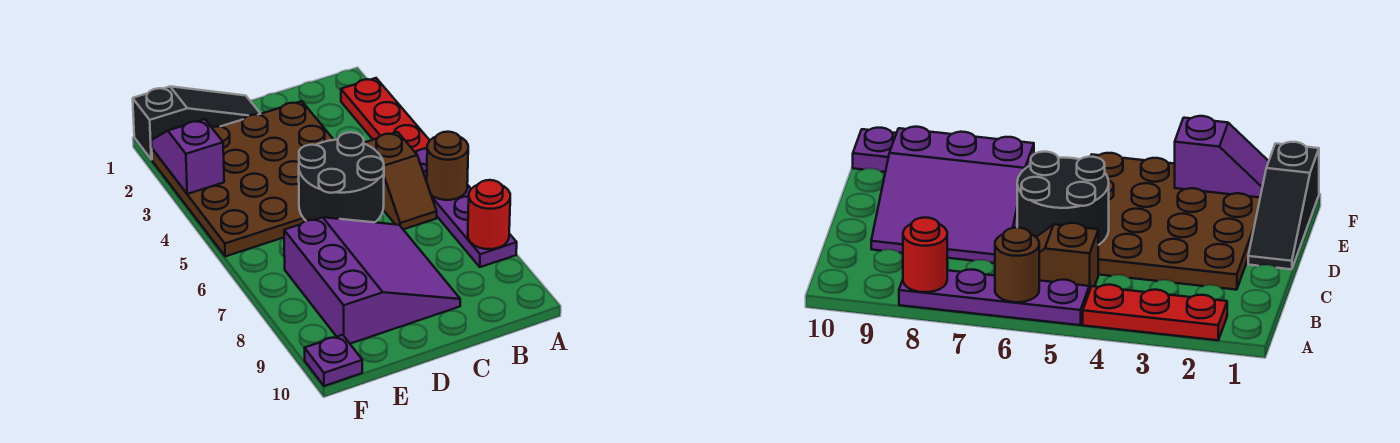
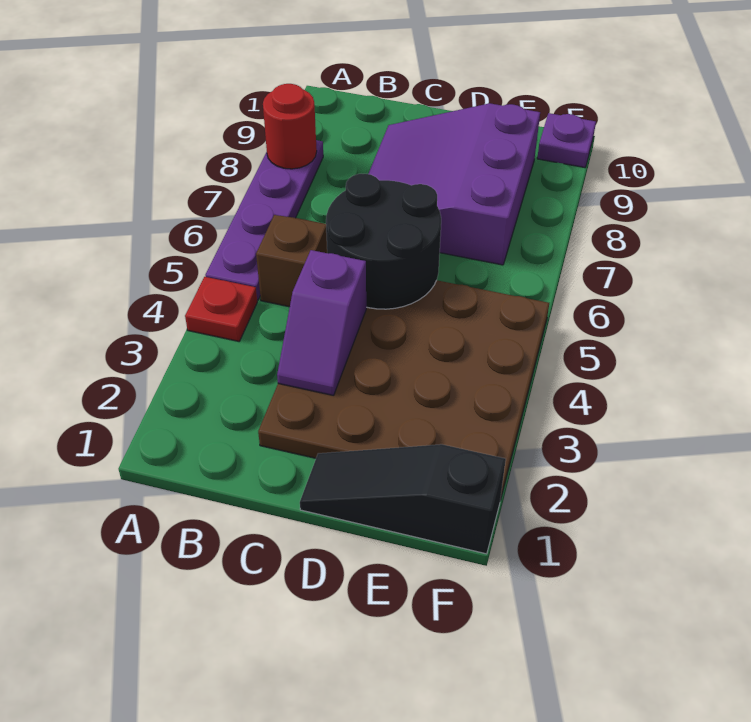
red plate A2:A4 level 1 -> red plate A4 level 1
brown round brick A6 level 2 -> none
purple slope F2:F3 level 2 top 3 -> purple slope C3:C4 level 2 top 4

